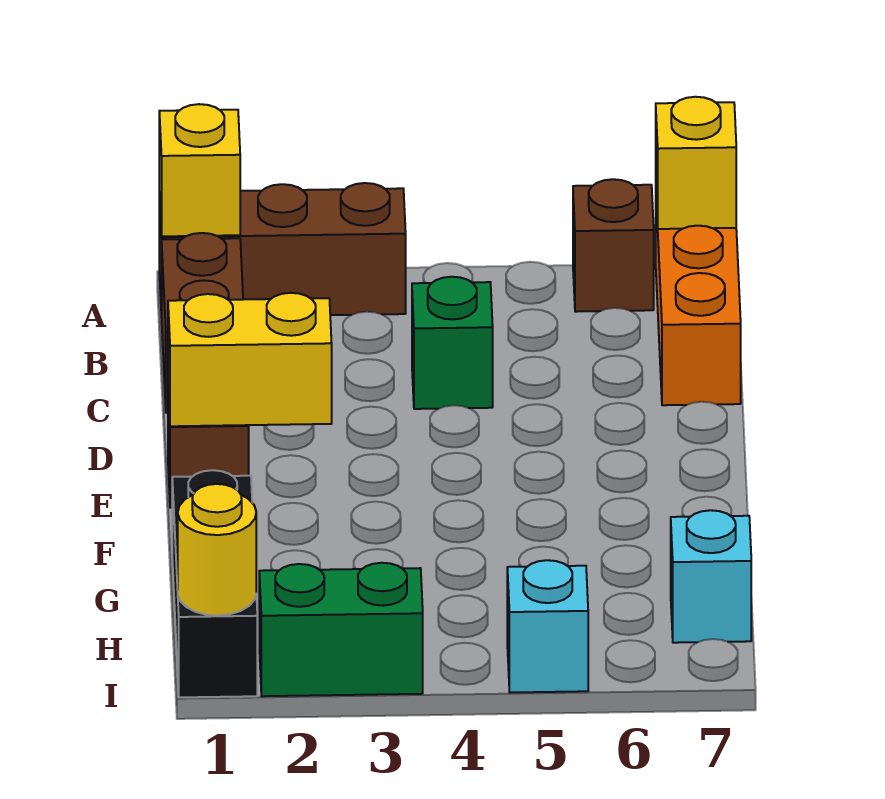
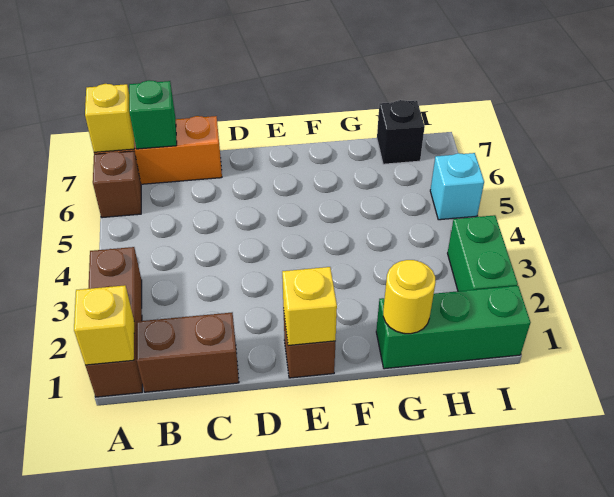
green brick C4 level 1 -> green brick B7 level 2
yellow brick E1:E2 level 2 -> yellow brick E1 level 2
black brick G1:I1 level 1 -> green brick G1:I1 level 1
cyan brick H7 level 1 -> black brick H7 level 1
yellow round brick I1 level 2 -> yellow round brick G1 level 2

